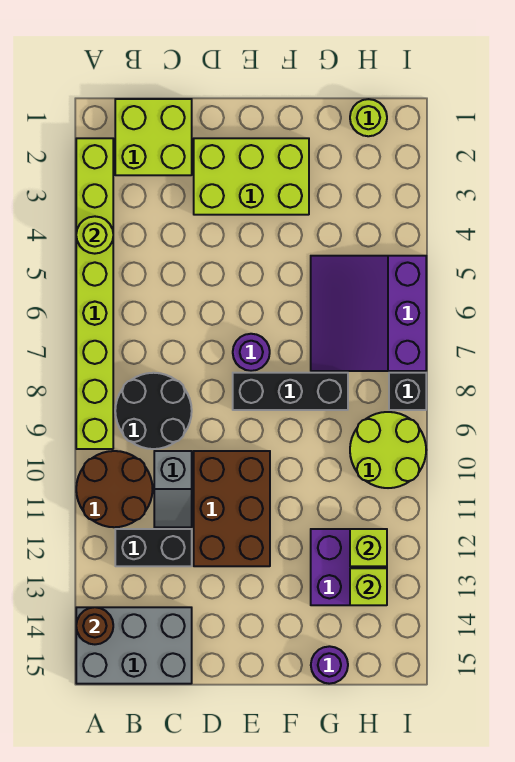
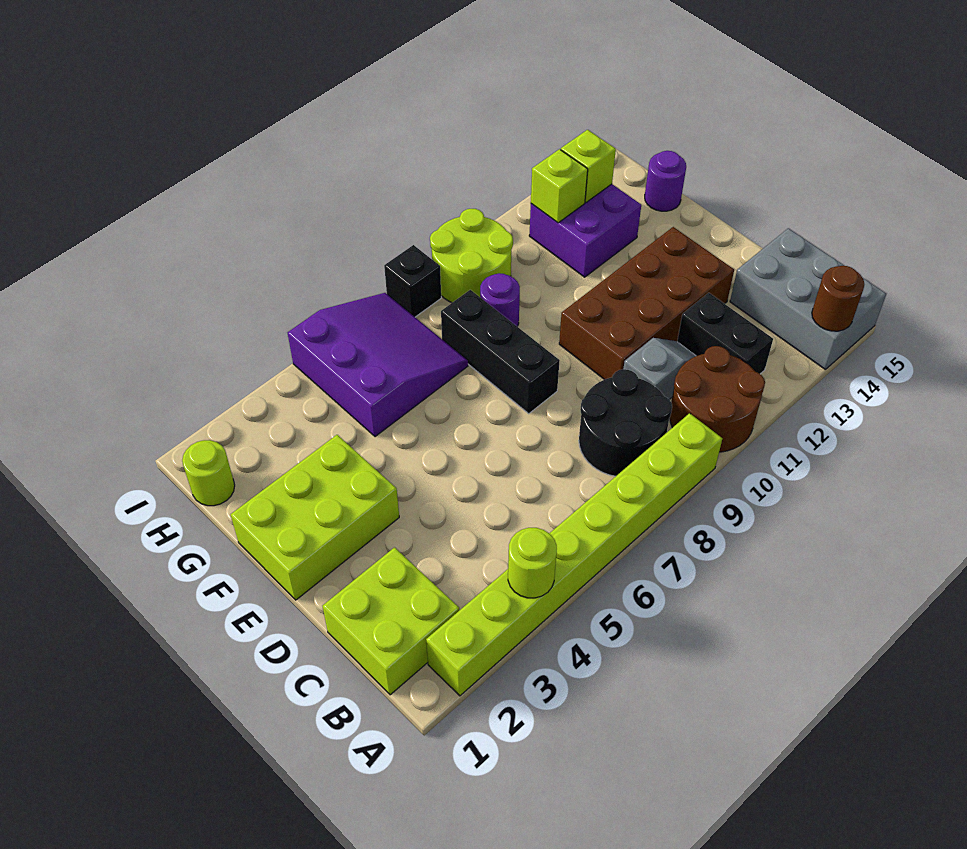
lime brick D2:F3 level 1 -> lime brick E1:F3 level 1
brown brick D10:E12 level 1 -> brown brick D10:E13 level 1
purple round brick E7 level 1 -> purple round brick G9 level 1
purple slope G5:I7 level 1 top I -> purple slope G5:I7 level 1 top 5

